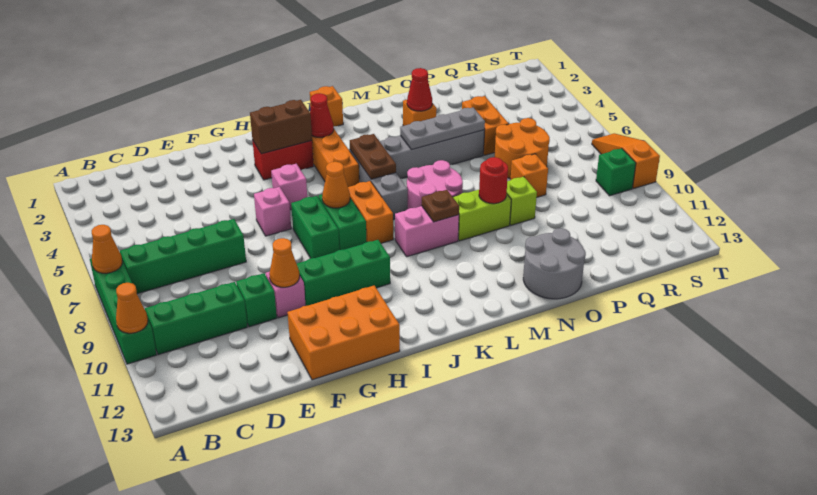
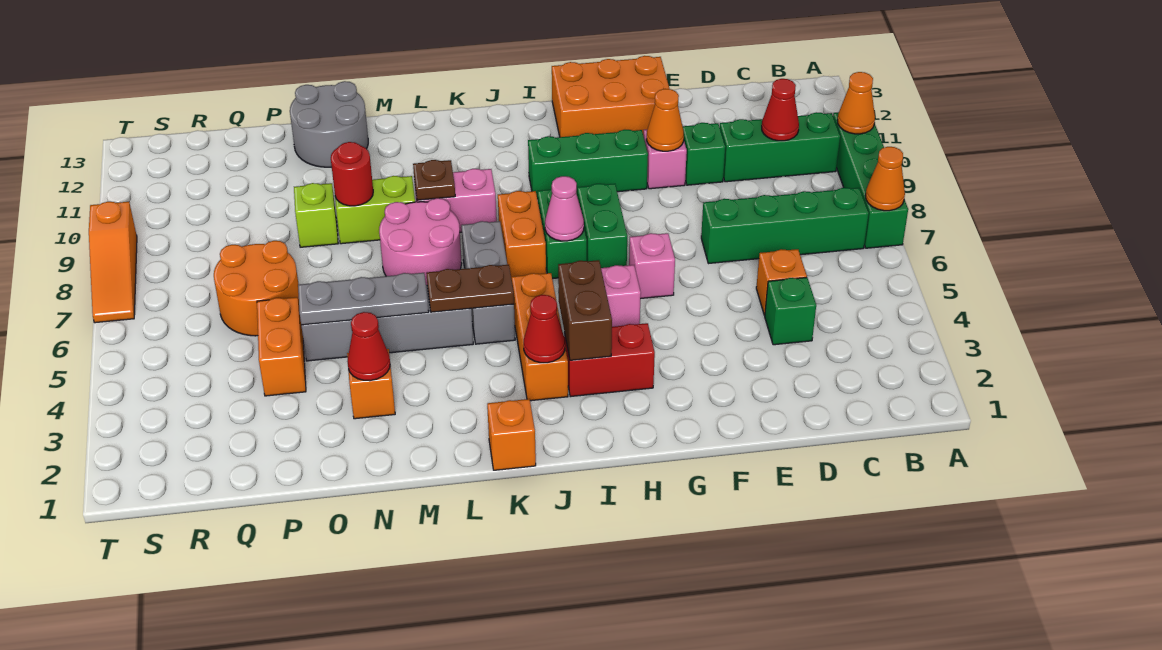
none -> red cone C10 level 2
brown brick H3:I3 level 2 -> brown brick I3:I4 level 2
orange cone I7 level 2 -> pink cone I7 level 2
brown plate K5:K6 level 2 -> brown plate K5:L5 level 2
orange brick P8 level 1 -> orange brick D5 level 1
green brick S9 level 1 -> green brick D4 level 1

